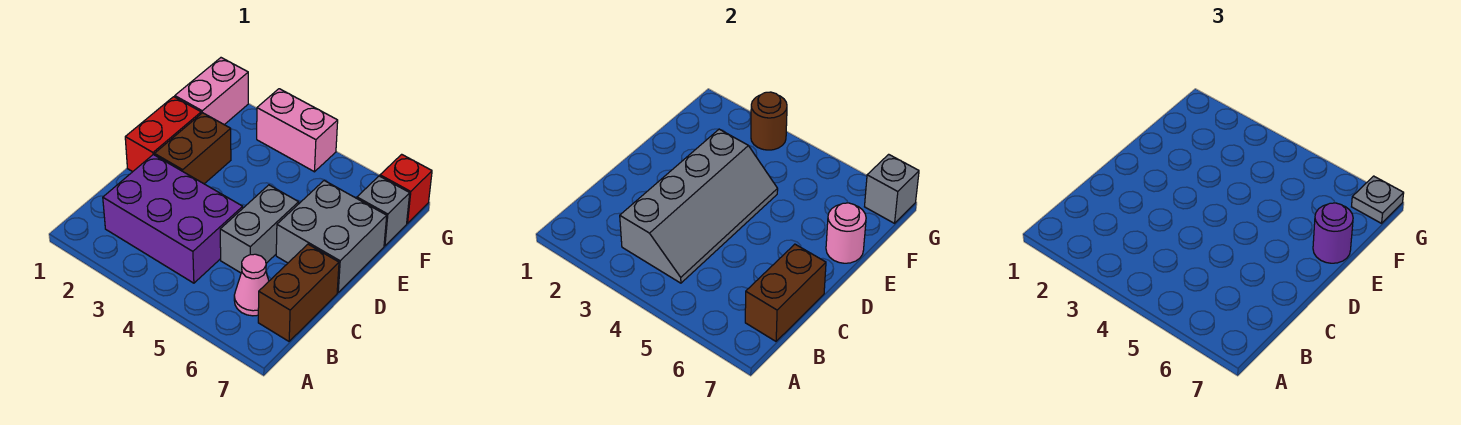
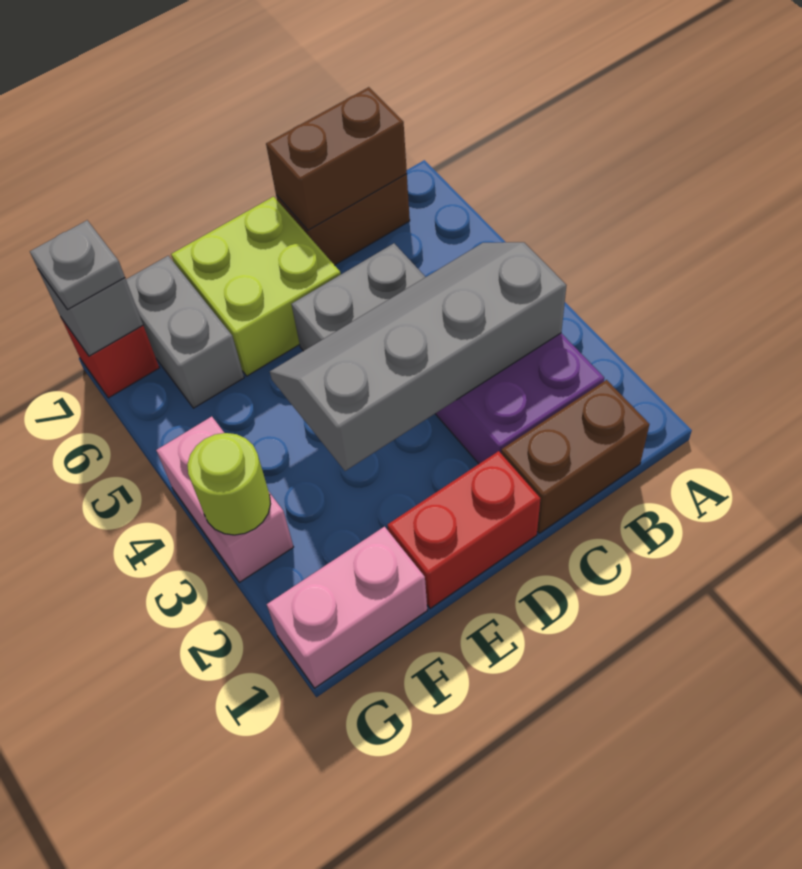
pink cone B6 level 1 -> none
brown brick D2:E2 level 1 -> brown brick B1:C1 level 1
grey brick D6:E7 level 1 -> lime brick D6:E7 level 1
pink round brick E7 level 2 -> none
purple round brick E7 level 3 -> none
grey brick F7 level 1 -> grey brick F6:F7 level 1
brown round brick G3 level 2 -> lime round brick G3 level 2

